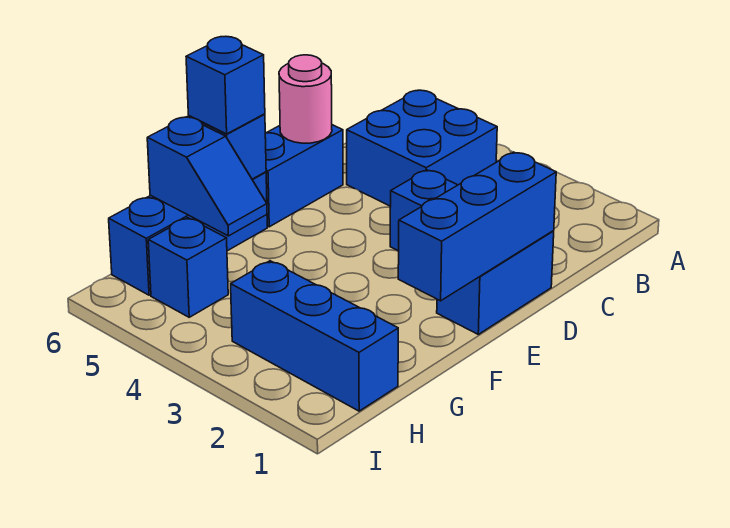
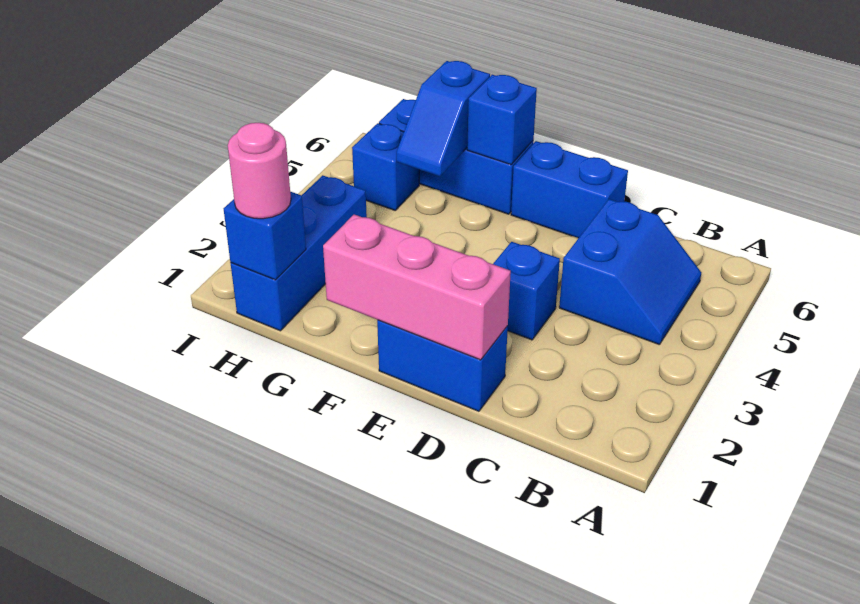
blue brick B4:C5 level 1 -> blue slope B4:C5 level 1 top C
blue brick D1:F1 level 2 -> pink brick D1:F1 level 2
pink round brick D6 level 2 -> pink round brick H1 level 3
blue brick F6 level 3 -> blue brick H1 level 2

